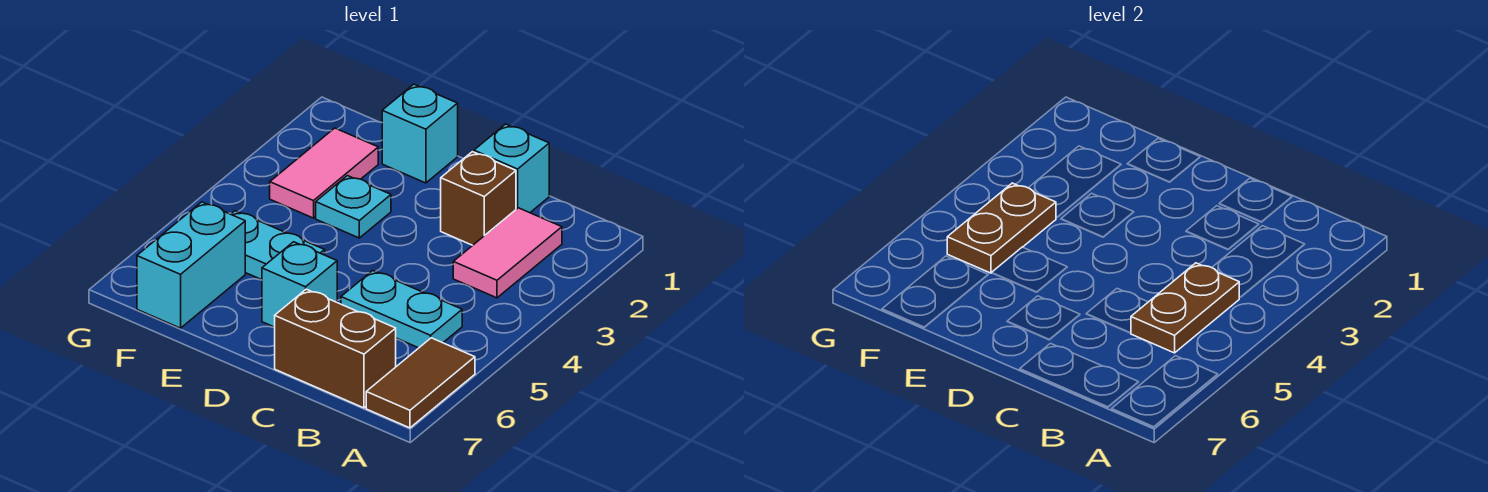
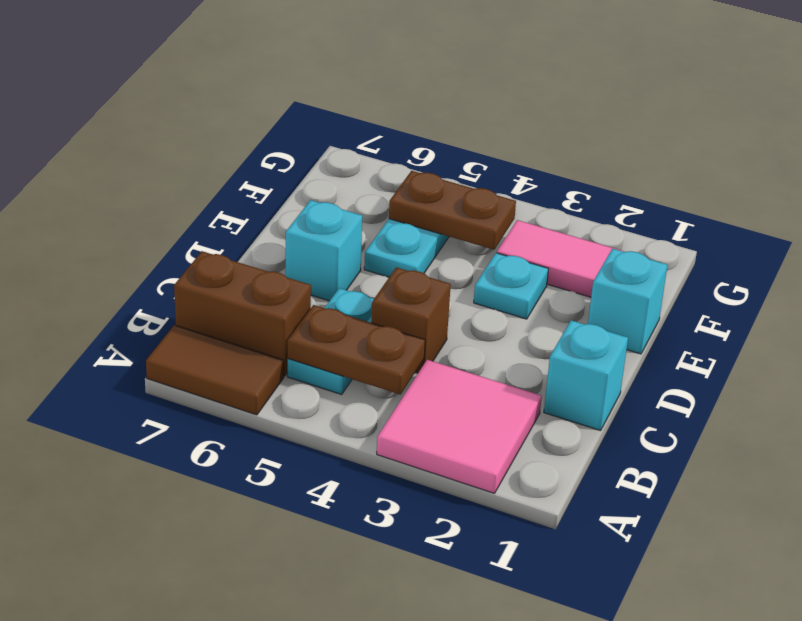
pink tile B2:B3 level 1 -> pink tile A2:B3 level 1
brown brick B7:C7 level 1 -> brown brick B6:B7 level 1
brown brick C2 level 1 -> brown brick C4 level 1
cyan brick F6:F7 level 1 -> none

